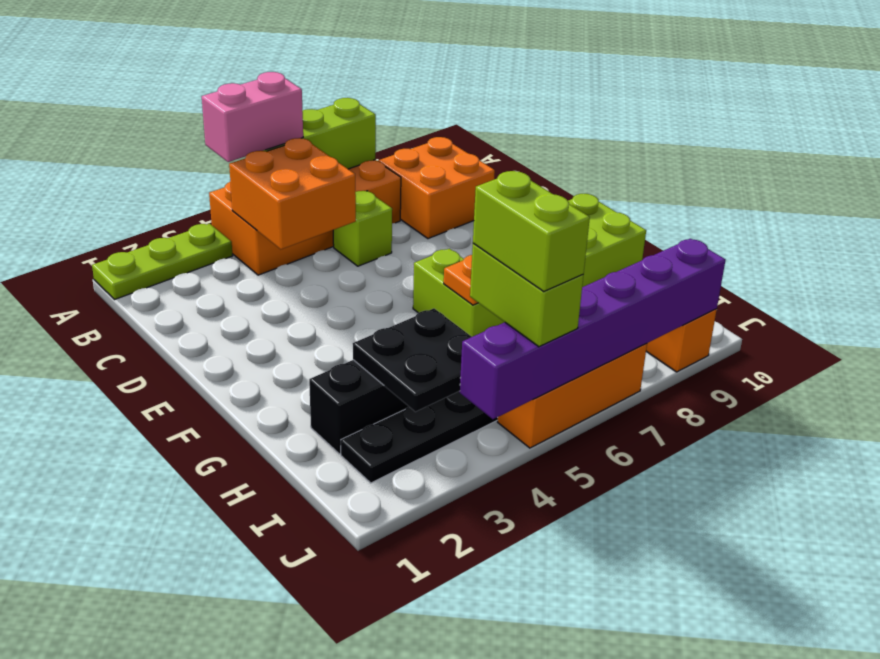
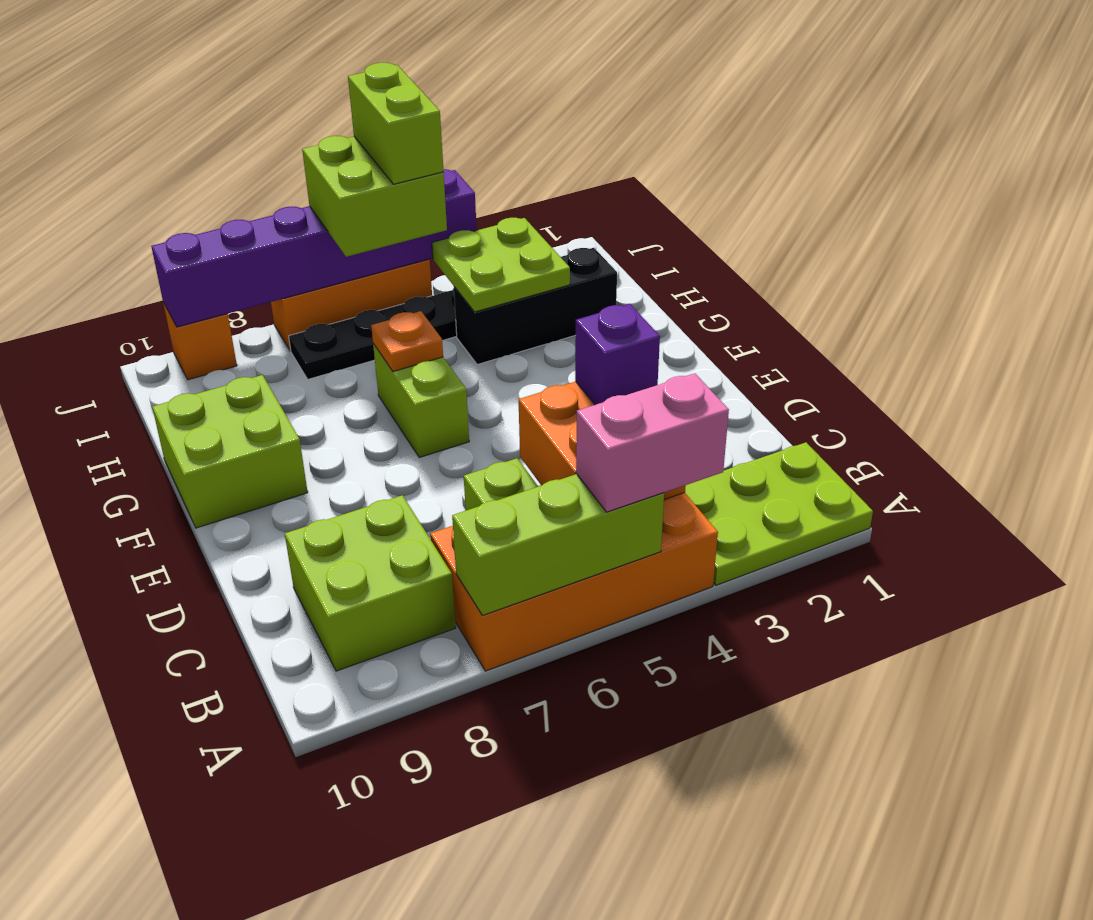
lime plate A1:A3 level 1 -> lime plate A1:B3 level 1
orange brick B8:C9 level 1 -> lime brick B8:C9 level 1
none -> purple brick C4 level 3
black plate H3:I4 level 2 -> lime plate H3:I4 level 2
lime brick I5:J5 level 3 -> lime brick I5:J6 level 3

